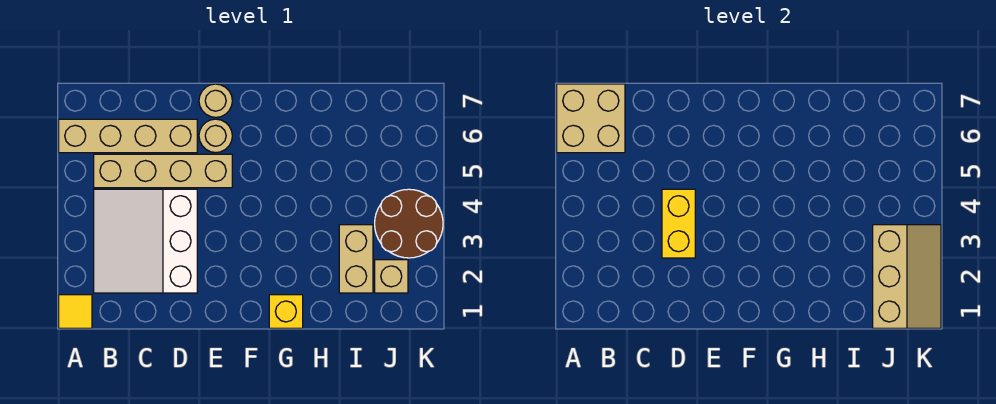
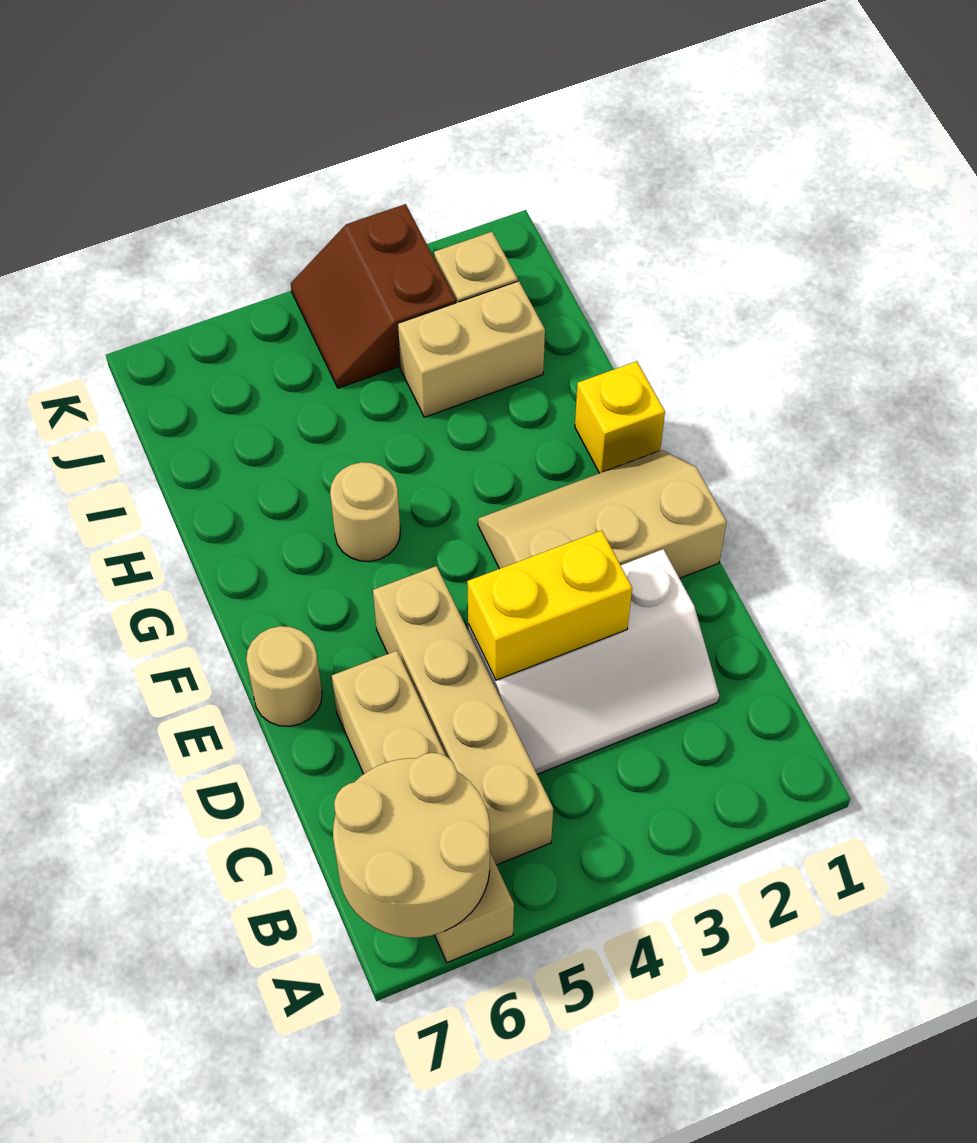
yellow tile A1 level 1 -> none
tan brick A6:B7 level 2 -> tan round brick A6:B7 level 2
white slope B2:D4 level 1 top D -> white slope C2:D4 level 1 top D
tan round brick E6 level 1 -> tan round brick G5 level 1
tan slope J1:K3 level 2 top J -> tan slope E1:F3 level 1 top E
brown round brick J3:K4 level 1 -> brown slope J3:K4 level 1 top 3

